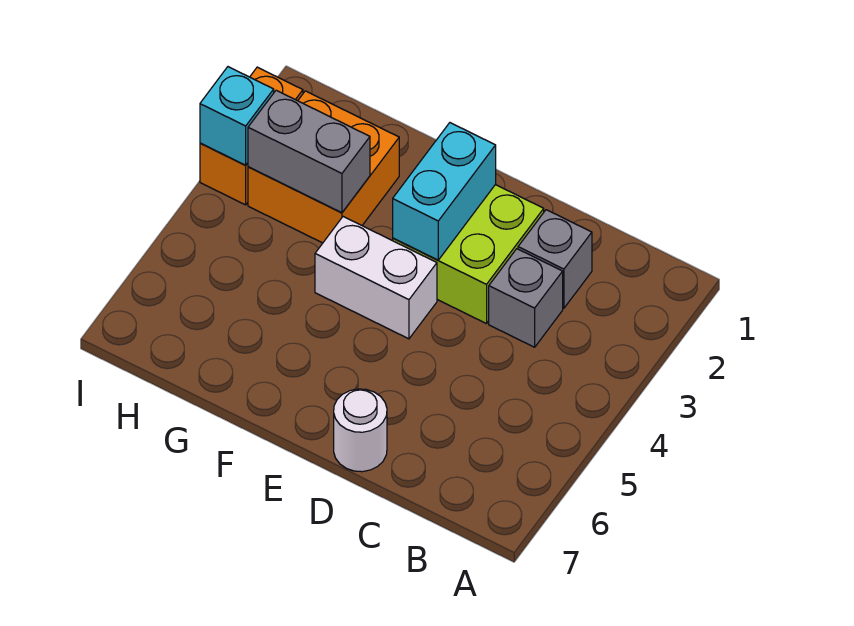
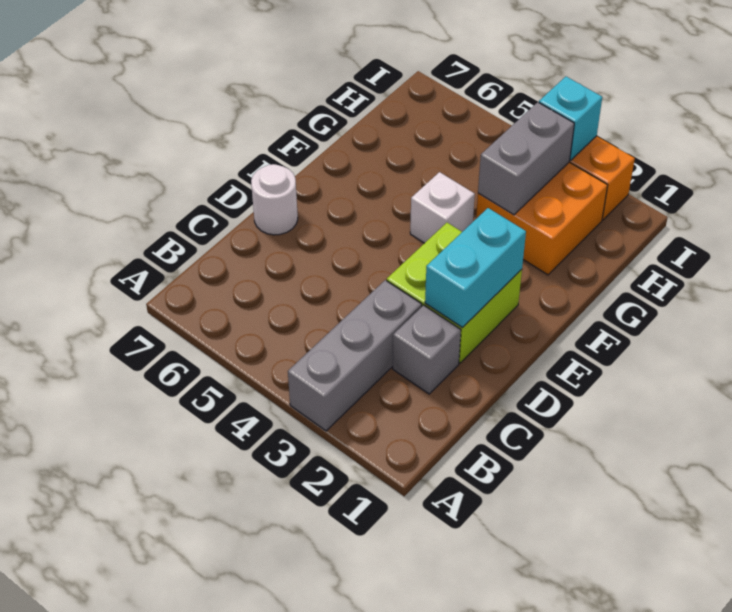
grey brick C3 level 1 -> grey brick A3:C3 level 1
cyan brick E2:E3 level 2 -> cyan brick D2:E2 level 2
white brick E4:F4 level 1 -> white brick F4 level 1

